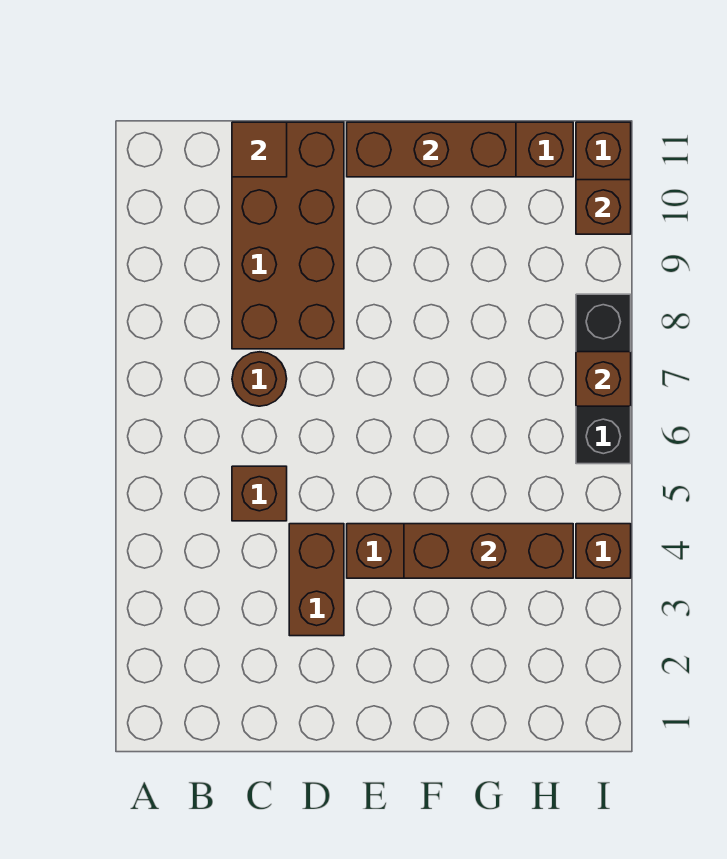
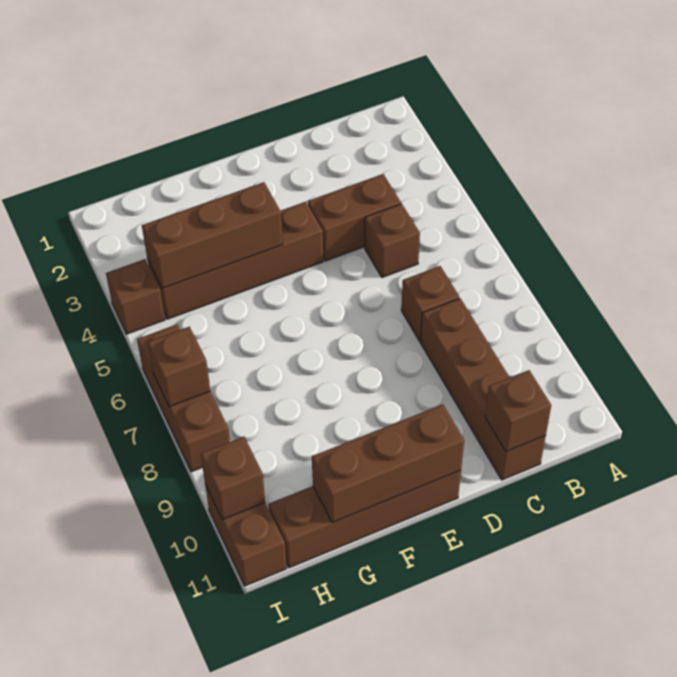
brown round brick C7 level 1 -> brown brick C7 level 1
brown brick C8:D11 level 1 -> brown brick C8:C11 level 1
brown tile C11 level 2 -> brown brick C11 level 2
brown brick D3:D4 level 1 -> brown brick C4:D4 level 1
black brick I6:I8 level 1 -> brown brick I6:I8 level 1

